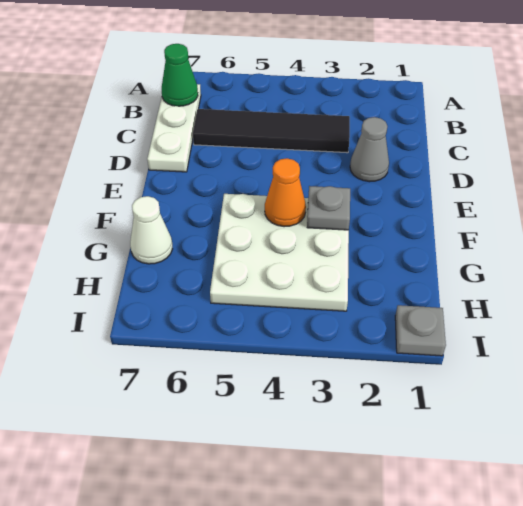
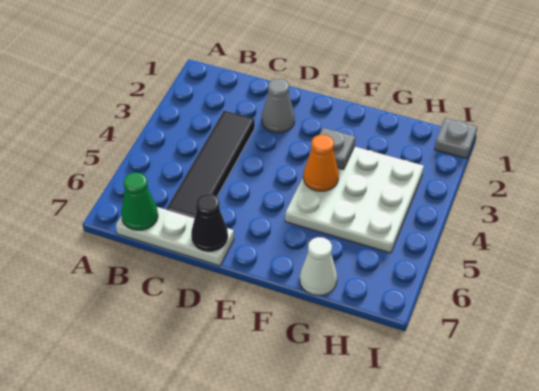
none -> black cone D7 level 2

